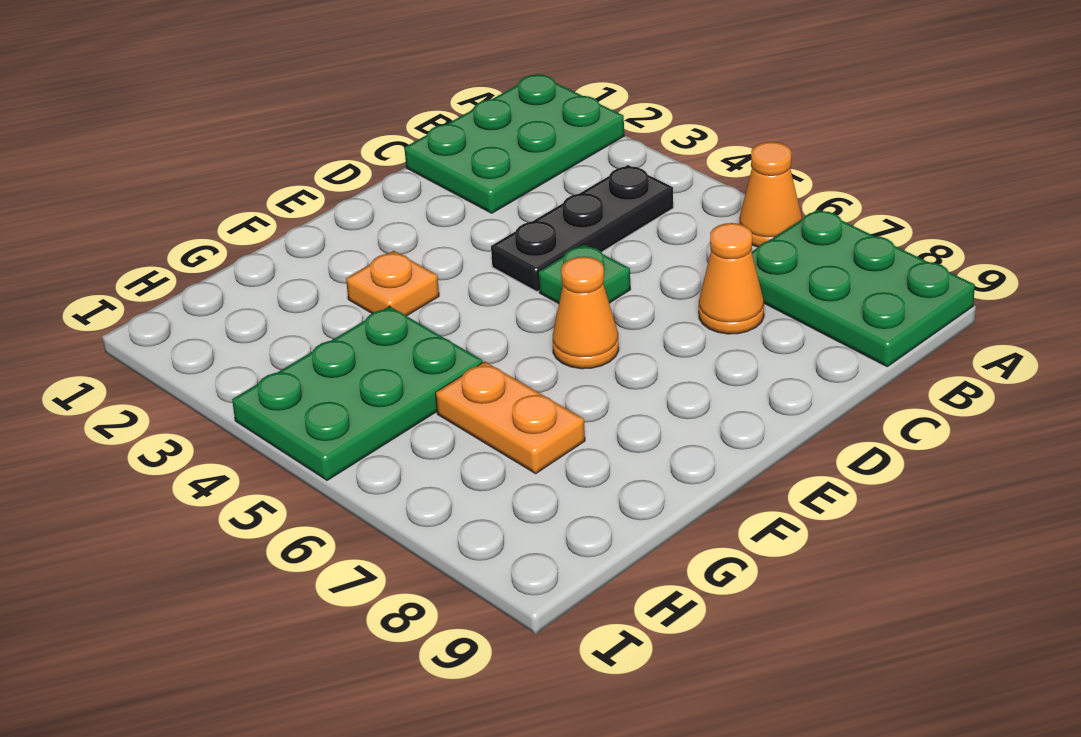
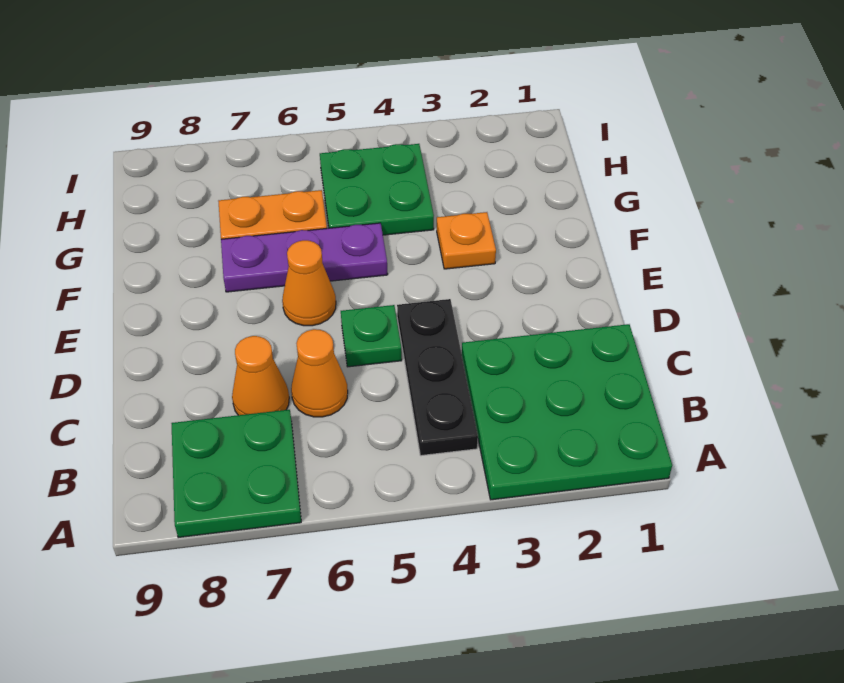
green plate A1:C2 level 1 -> green plate A1:C3 level 1
orange cone A6 level 1 -> orange cone C6 level 1
green plate A7:B9 level 1 -> green plate A7:B8 level 1
none -> purple plate F5:F7 level 1
green plate G4:I5 level 1 -> green plate G4:H5 level 1

